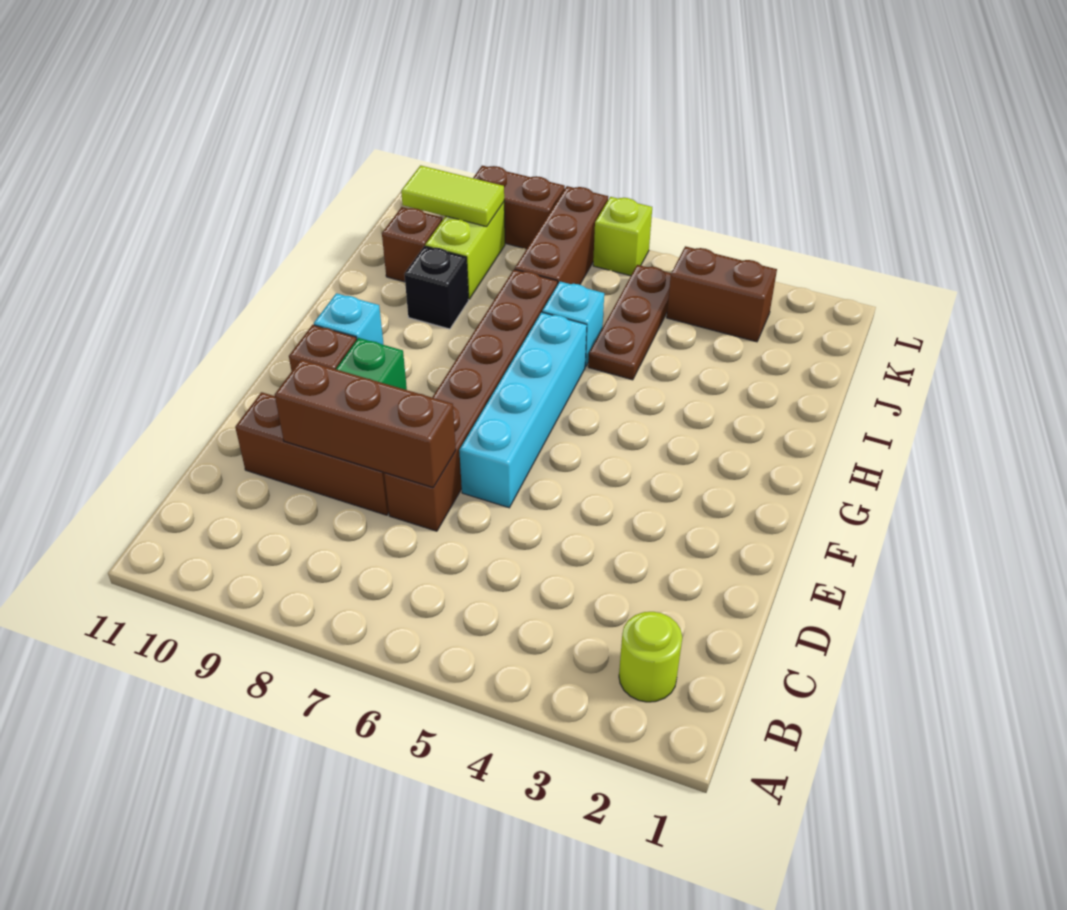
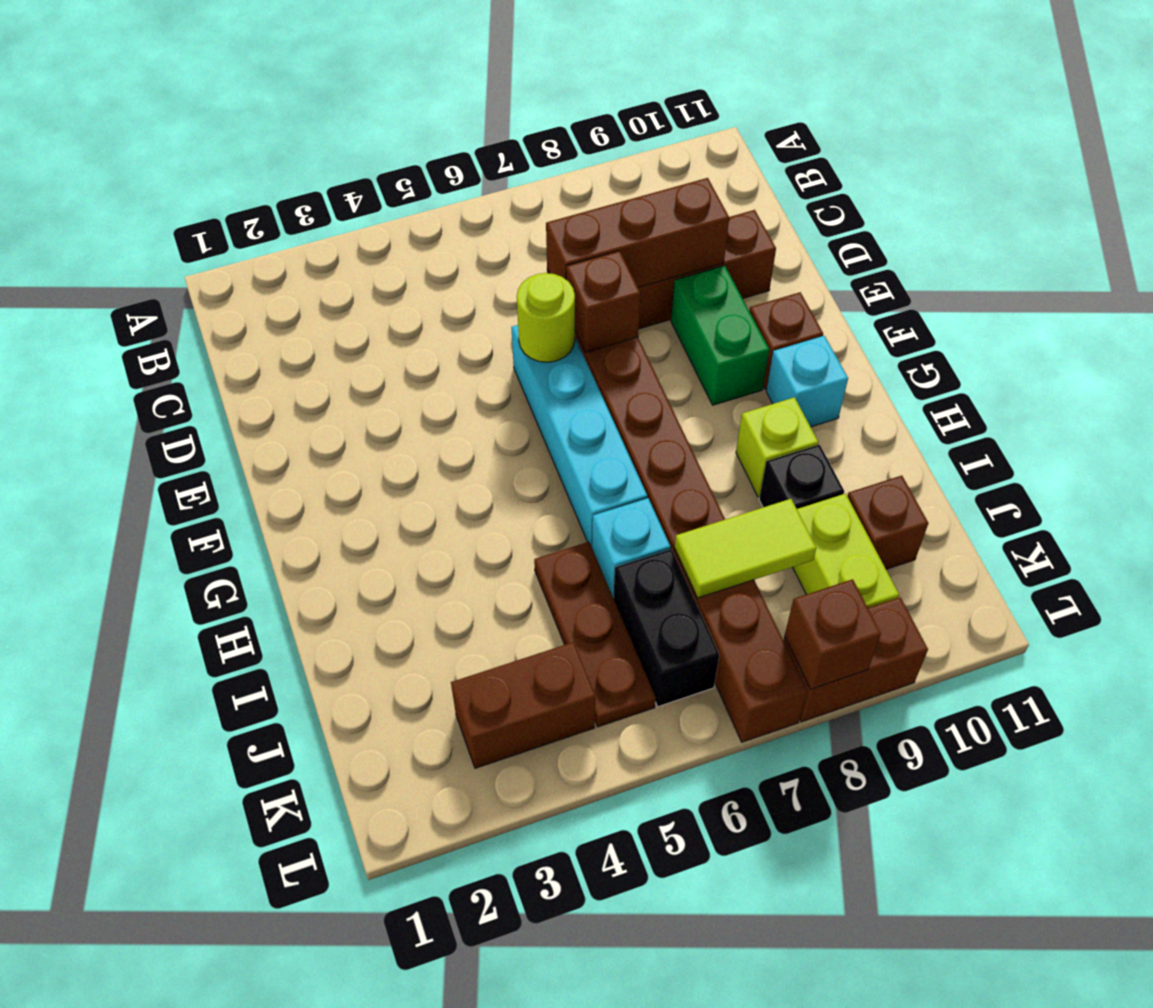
lime round brick B2 level 1 -> lime round brick E6 level 2
none -> brown brick E7 level 2
none -> black brick J6:K6 level 1
lime tile K9:K10 level 2 -> lime tile J7:J8 level 2
lime brick L6 level 1 -> lime brick H9 level 1
none -> brown brick L8 level 2

